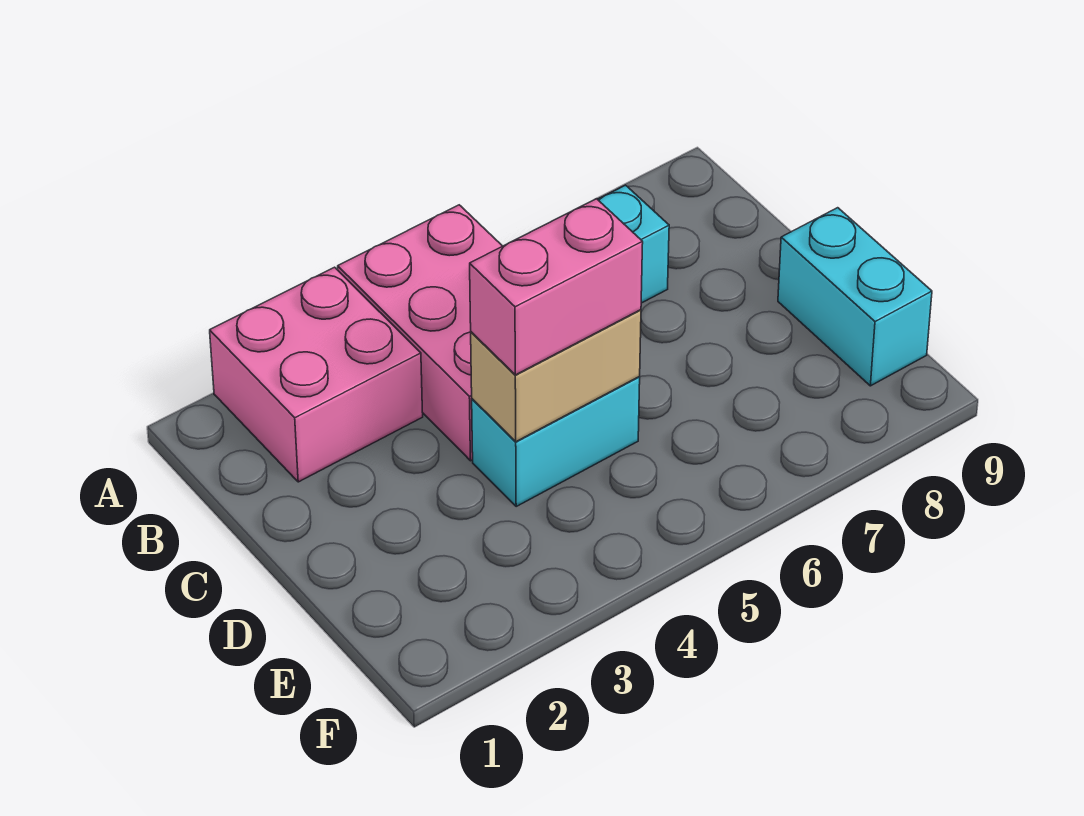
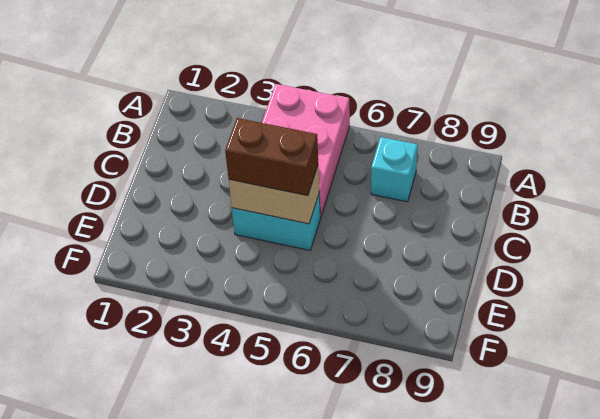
pink brick A2:B3 level 1 -> none
pink brick D4:D5 level 3 -> brown brick D4:D5 level 3
cyan brick D9:E9 level 1 -> none

